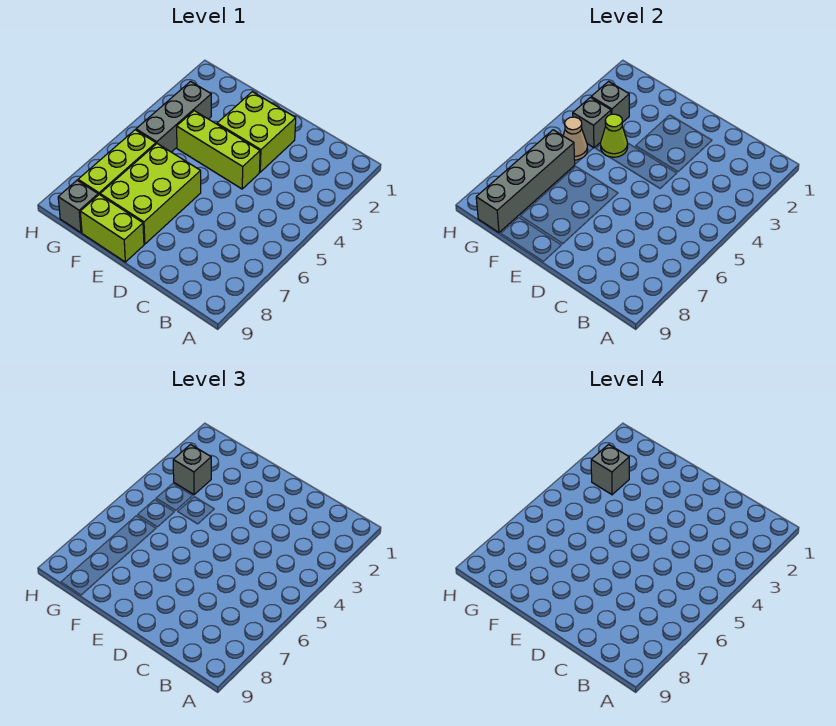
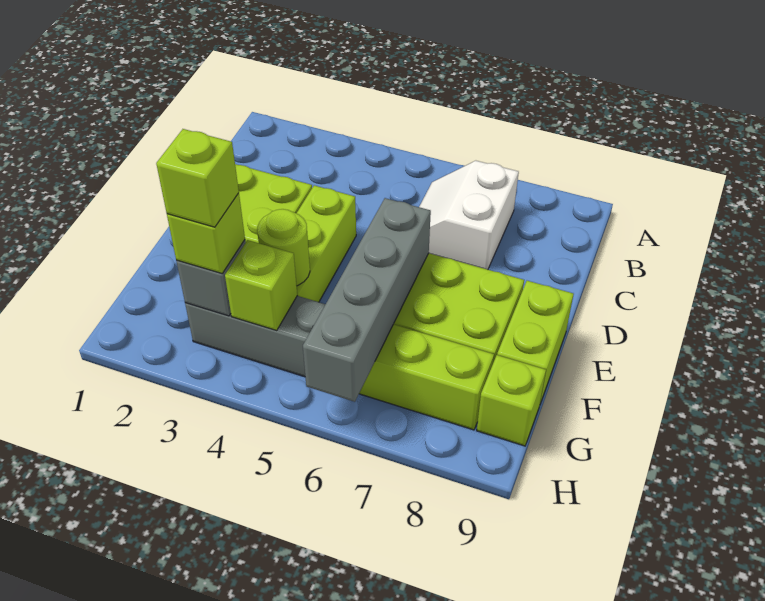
none -> white slope B6:C7 level 1 top 7
lime cone F4 level 2 -> lime round brick F4 level 2
grey brick G3 level 3 -> lime brick G3 level 3
grey brick G3 level 4 -> lime brick G3 level 4
grey brick G4 level 2 -> lime brick G4 level 2
tan cone G5 level 2 -> none
grey brick G6:G9 level 2 -> grey brick E6:H6 level 2
grey brick G9 level 1 -> lime brick G9 level 1

